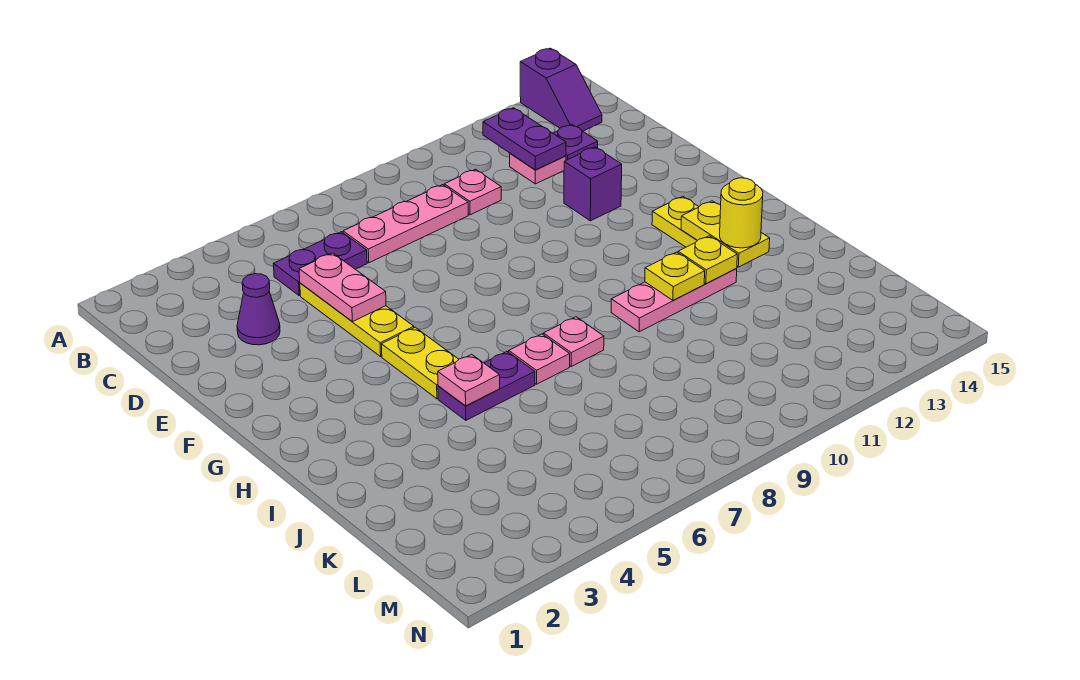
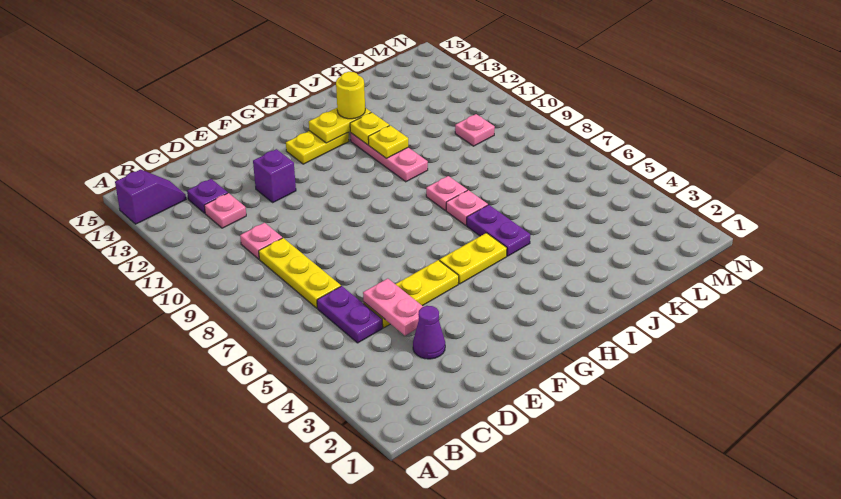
purple plate B12:C12 level 2 -> none
pink plate C7:C9 level 1 -> yellow plate C7:C9 level 1
pink plate D5:E5 level 2 -> pink plate D4:D5 level 2
pink plate I5 level 2 -> pink plate L10 level 1

